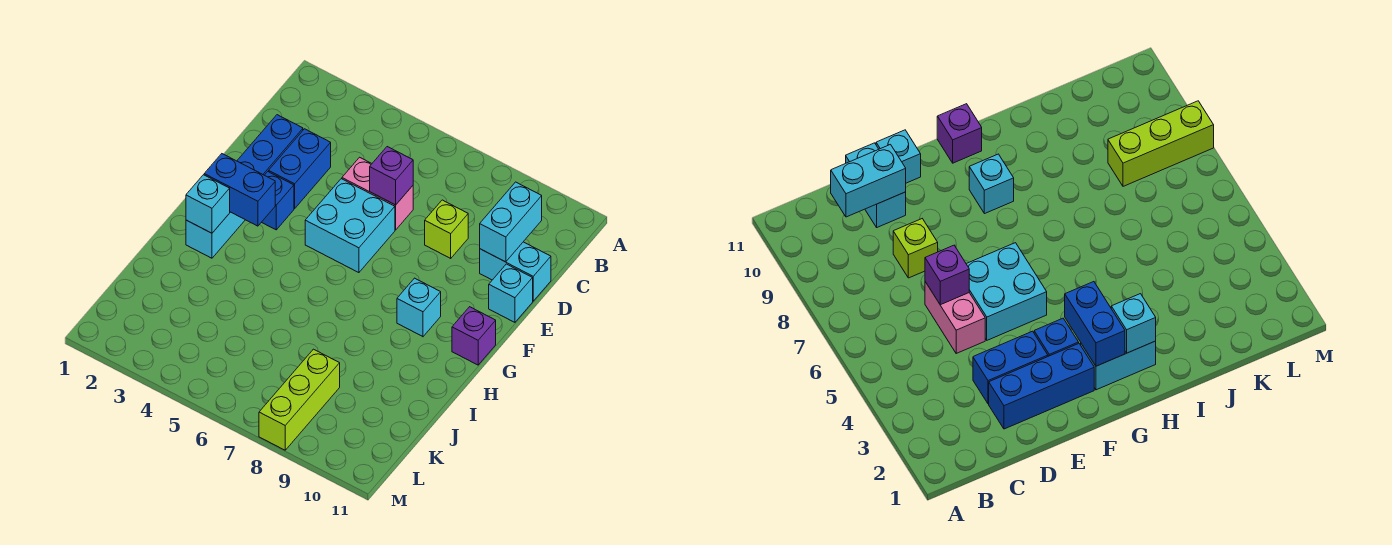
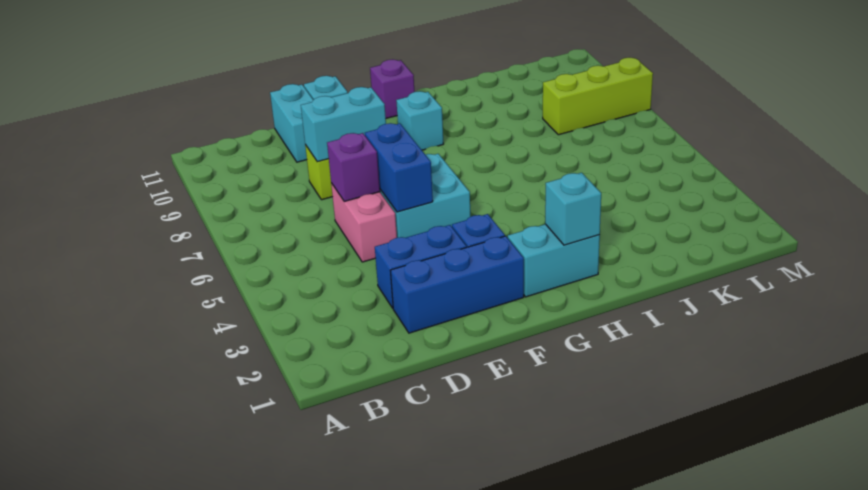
cyan brick C10:D10 level 2 -> cyan brick D8:E8 level 2
blue brick G2:G3 level 2 -> blue brick E5:E6 level 2

